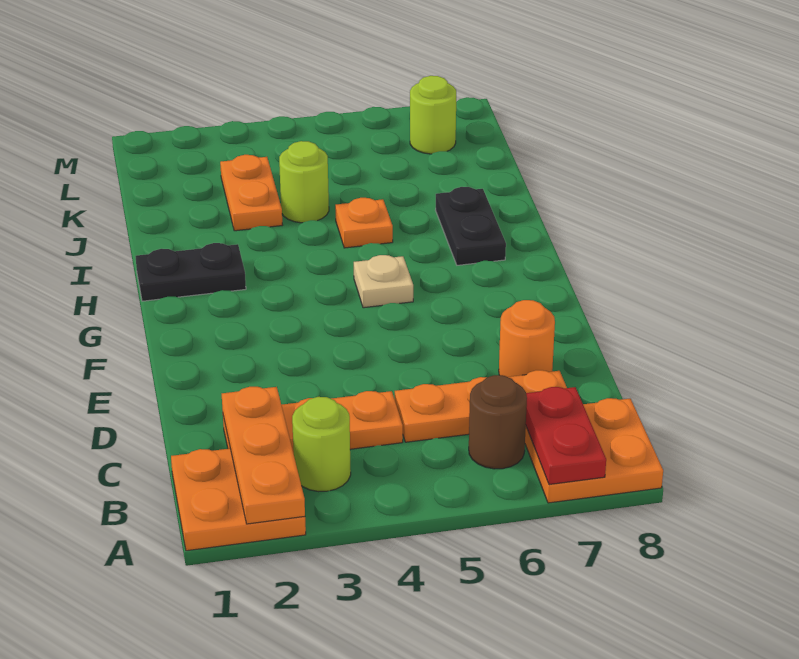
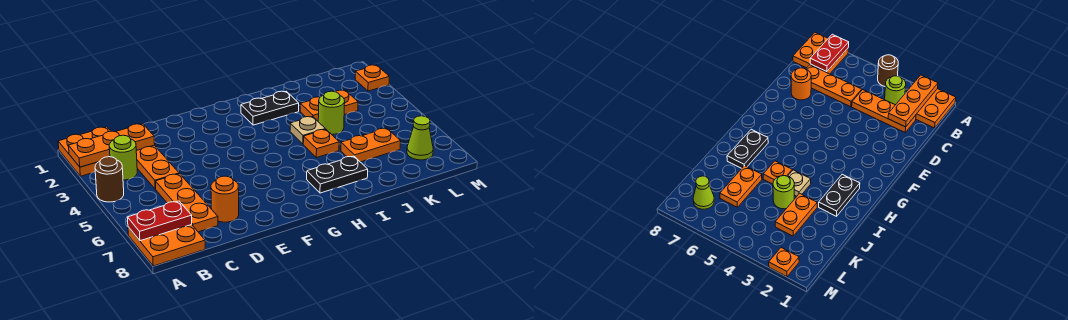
brown round brick B6 level 1 -> brown round brick A4 level 1
tan plate G5 level 1 -> tan plate I4 level 1
black plate H1:H2 level 1 -> black plate H2:I2 level 1
none -> orange plate J6:K6 level 1
lime round brick L7 level 1 -> lime cone L7 level 1
none -> orange plate M2 level 1

